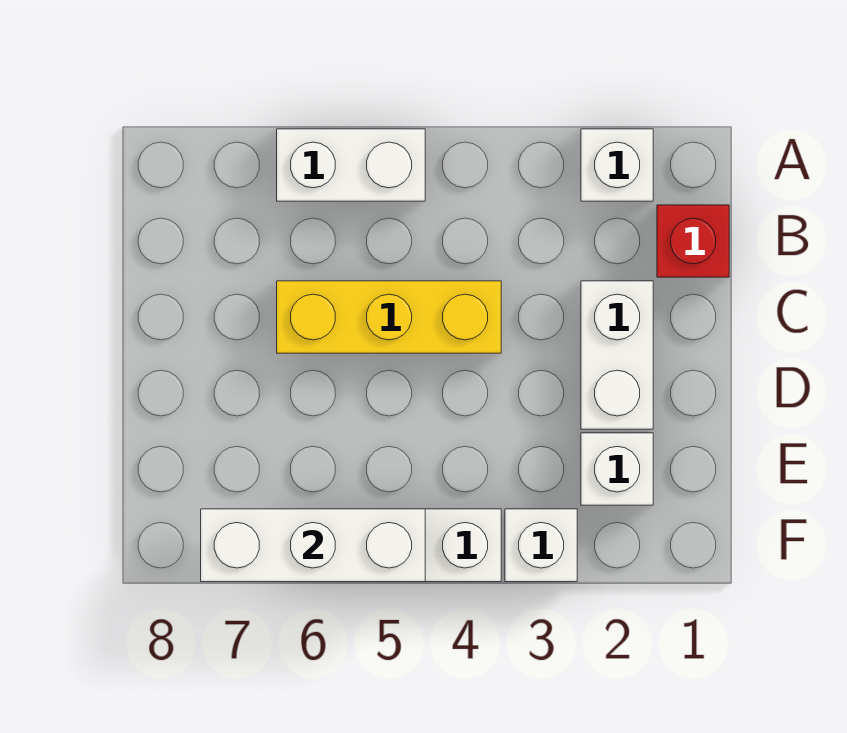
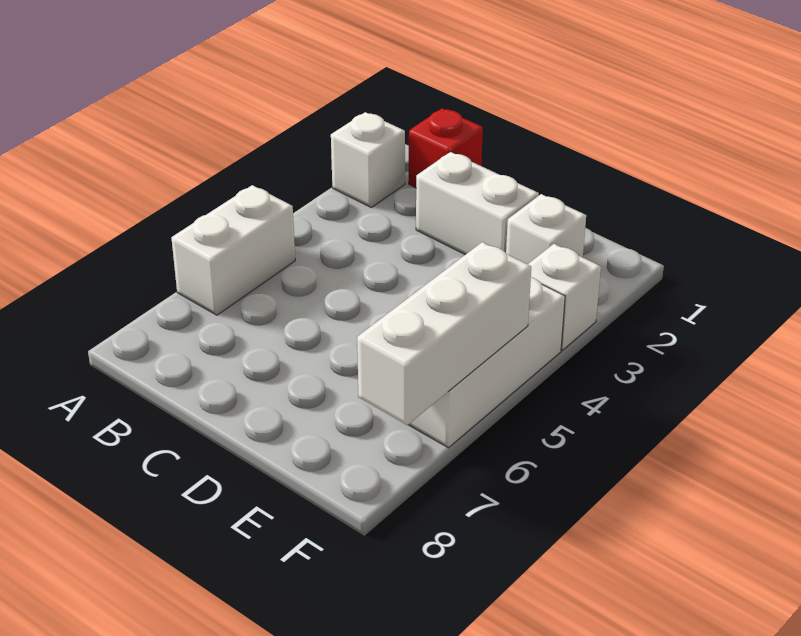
yellow brick C4:C6 level 1 -> none

